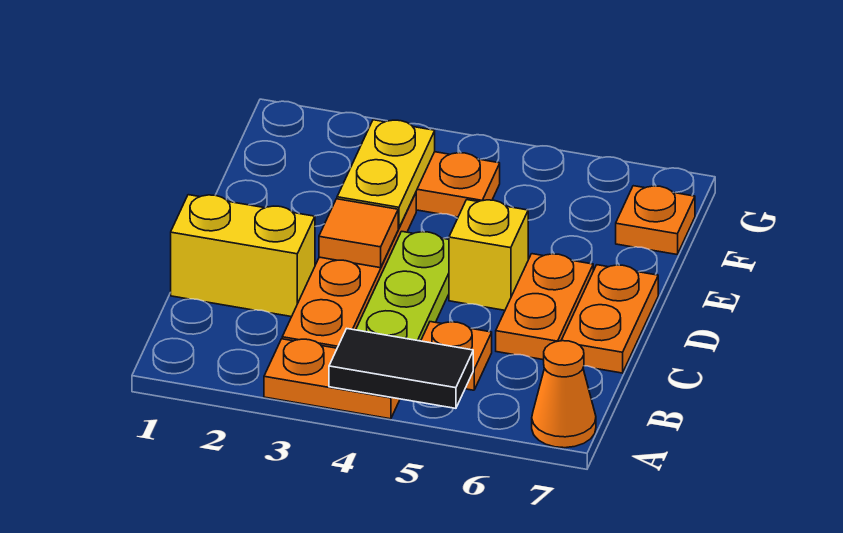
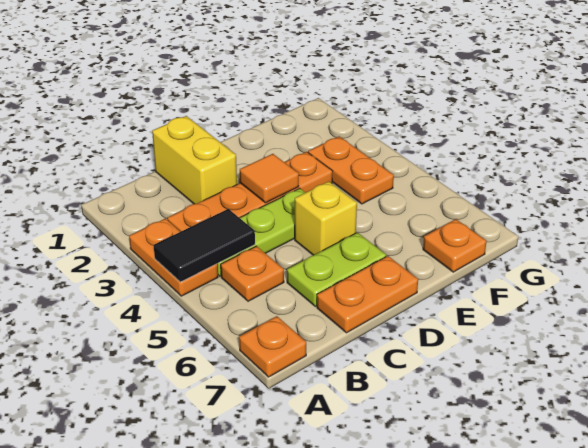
black tile A4:A5 level 2 -> black tile A4:B4 level 2
orange cone A7 level 1 -> orange plate A7 level 1
orange plate C6:D6 level 1 -> lime plate C6:D6 level 1
yellow plate E3:F3 level 2 -> none

